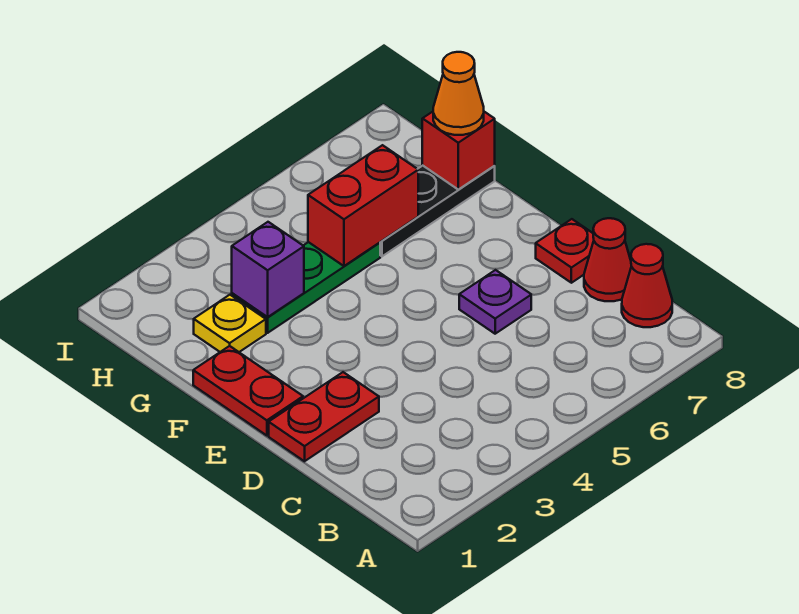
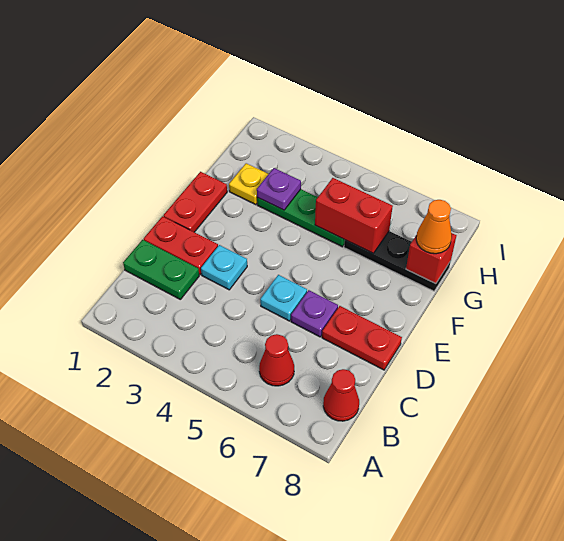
none -> green plate C1:C2 level 1
red cone C8 level 1 -> red cone B6 level 1
none -> cyan plate D3 level 1
none -> cyan plate D5 level 1
red plate D8 level 1 -> red plate D7:D8 level 1
purple brick G3 level 2 -> purple plate G3 level 2

